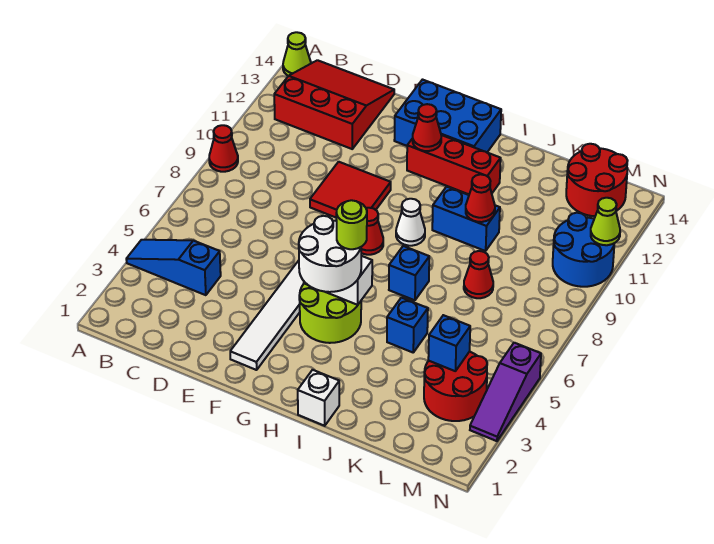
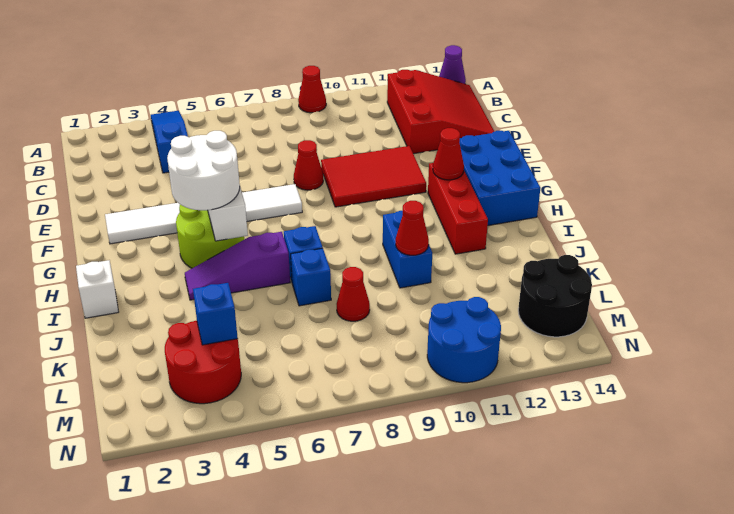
lime cone A14 level 1 -> purple cone A14 level 1
red tile E9:F10 level 1 -> red tile E9:F11 level 1
red cone G8 level 1 -> red cone E8 level 1
lime round brick H5 level 4 -> none
white cone H9 level 1 -> none
blue brick J5 level 1 -> blue brick J7 level 1
red round brick L13:M14 level 1 -> black round brick L13:M14 level 1
purple slope N3:N5 level 1 top 5 -> purple slope I4:I6 level 1 top 6
lime cone N11 level 2 -> none

